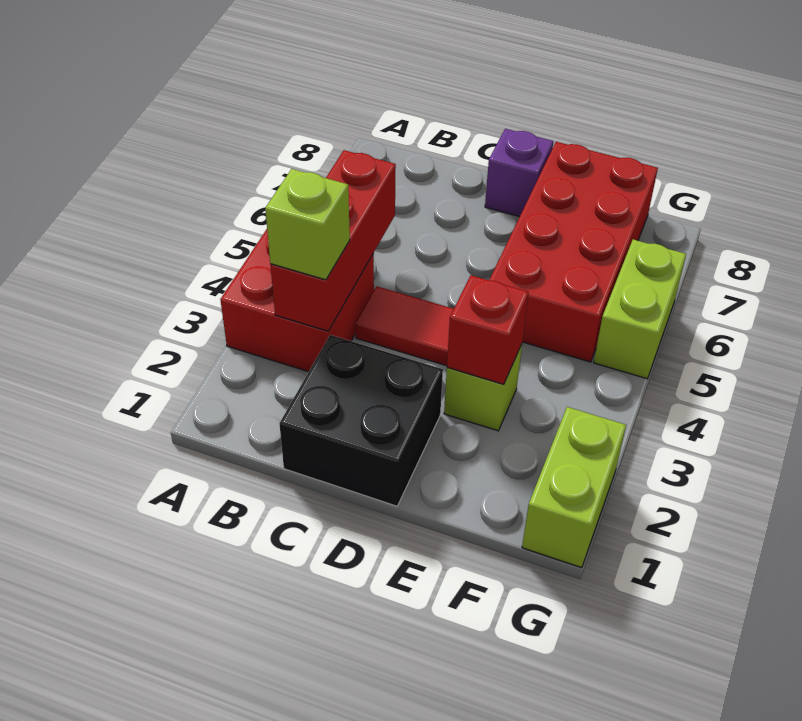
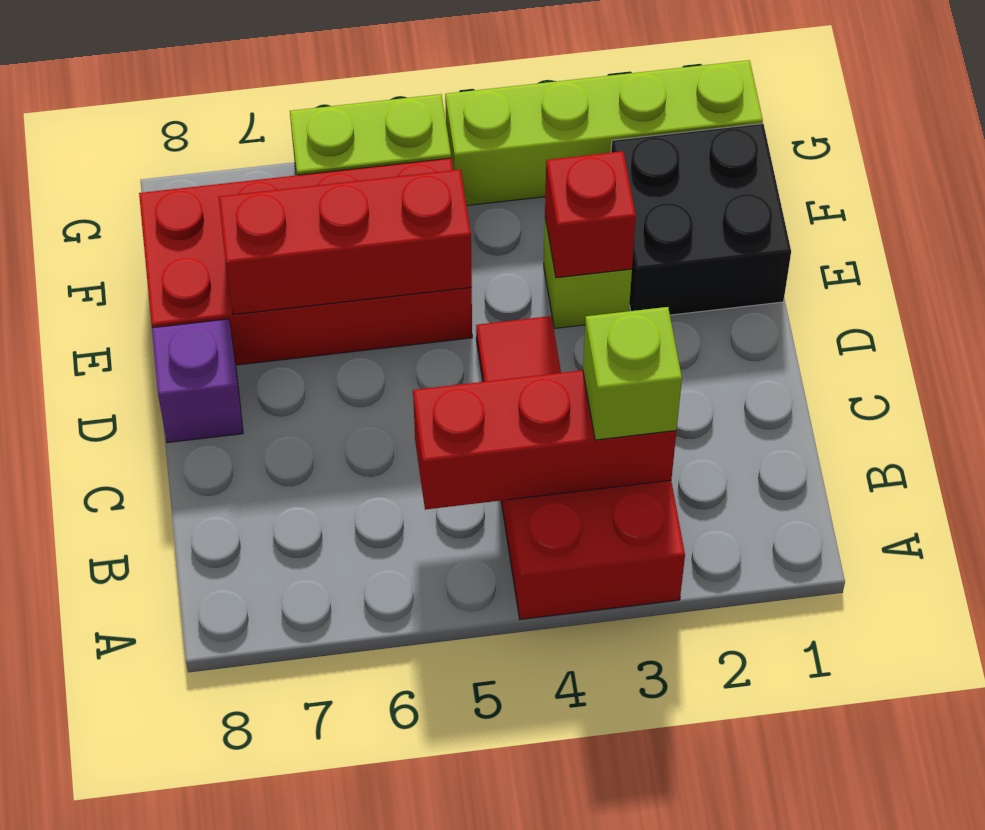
black brick C1:D2 level 1 -> black brick E1:F2 level 1
none -> red brick E5:E7 level 2
lime brick G1:G2 level 1 -> lime brick G1:G4 level 1

